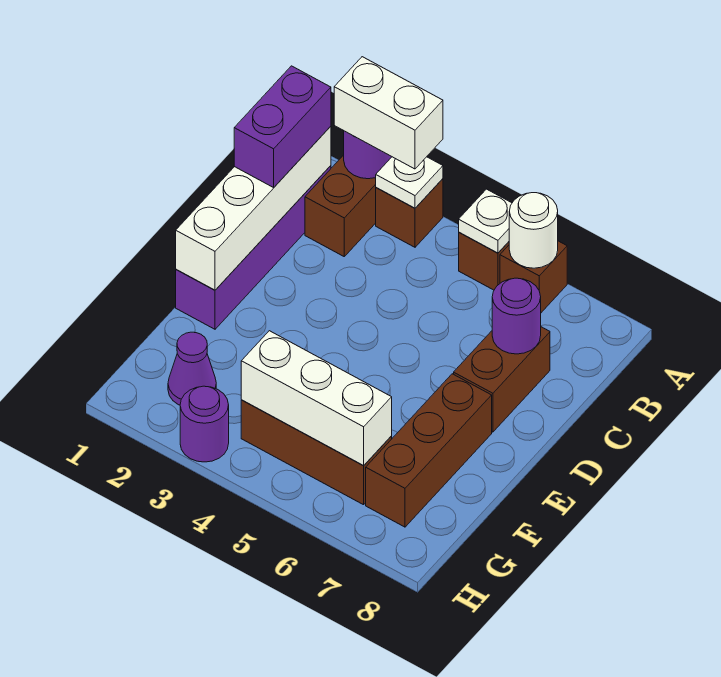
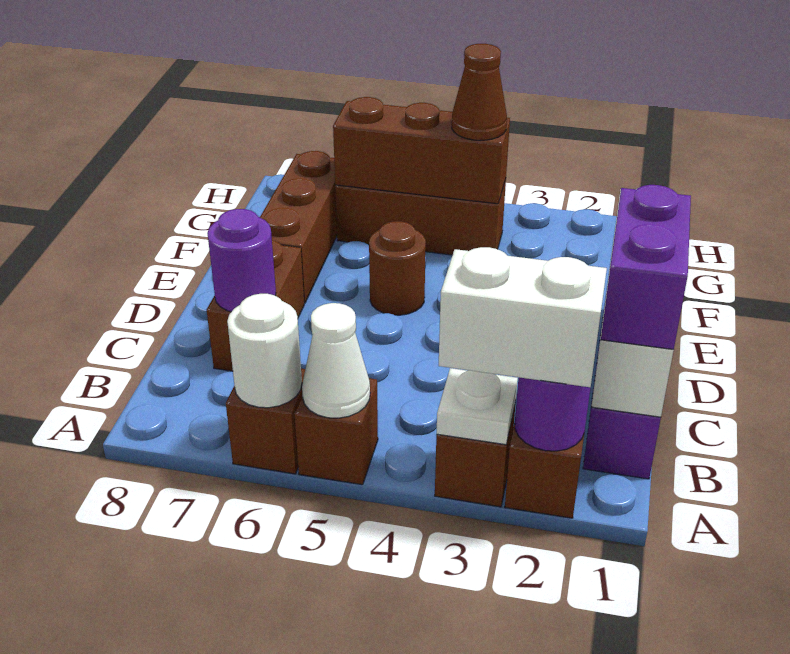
white plate A5 level 2 -> white cone A5 level 2
none -> brown round brick E5 level 1
purple cone G2 level 1 -> none
white brick G4:G6 level 2 -> brown brick G4:G6 level 2
none -> brown cone G4 level 3
purple round brick H3 level 1 -> none

